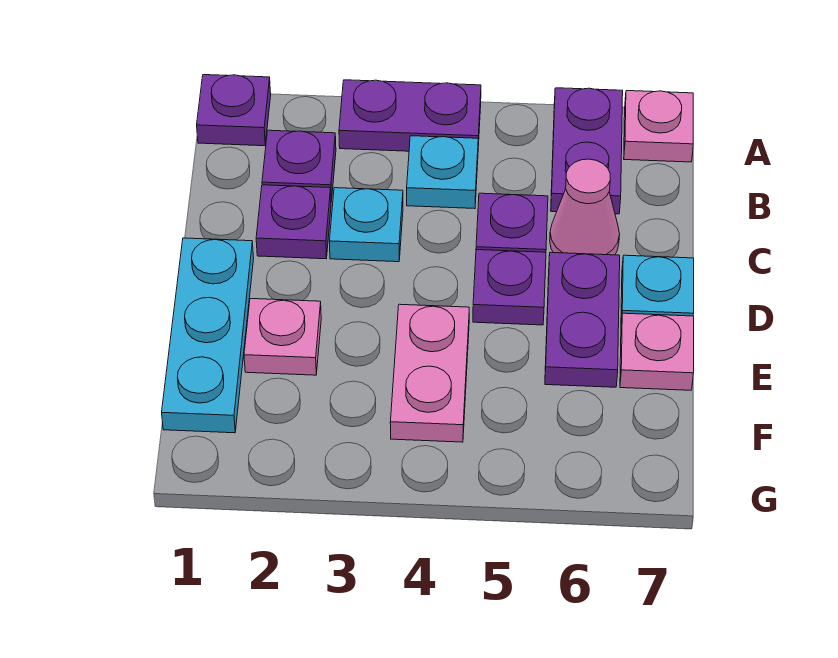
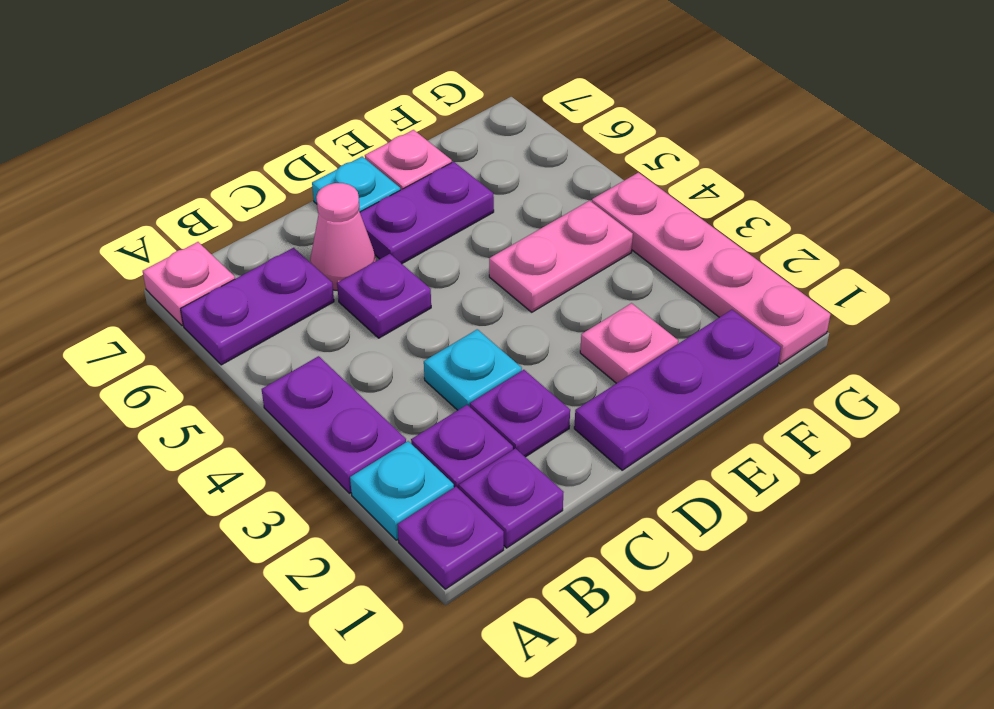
cyan plate B4 level 1 -> cyan plate A2 level 1
cyan plate D1:F1 level 1 -> purple plate D1:F1 level 1
purple plate D5 level 1 -> purple plate B1 level 1
none -> pink plate G1:G4 level 1

